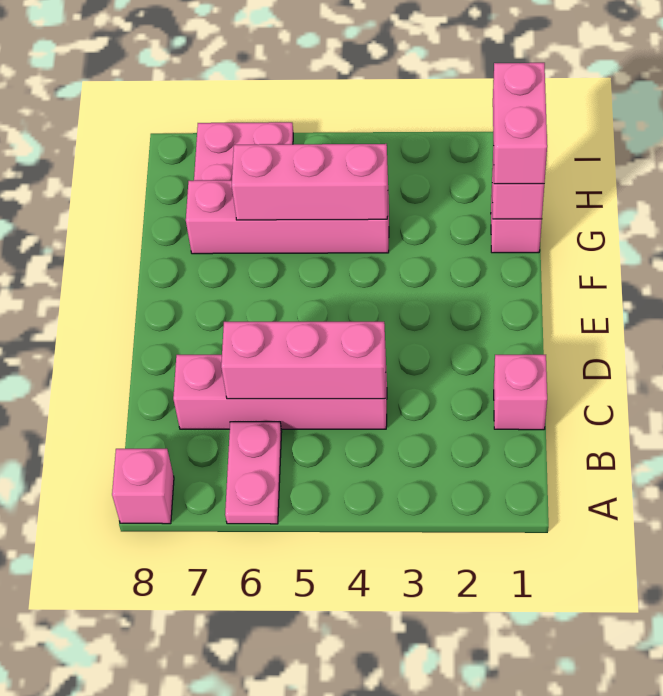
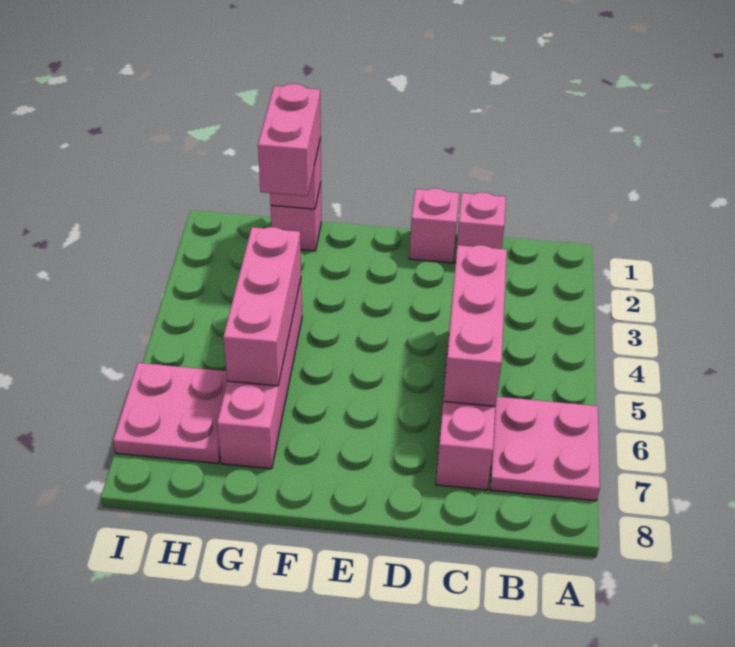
pink plate A6:B6 level 1 -> pink plate A6:B7 level 1
pink brick A8 level 1 -> pink brick D1 level 1
pink brick G1:H1 level 3 -> pink brick G1:G2 level 3

